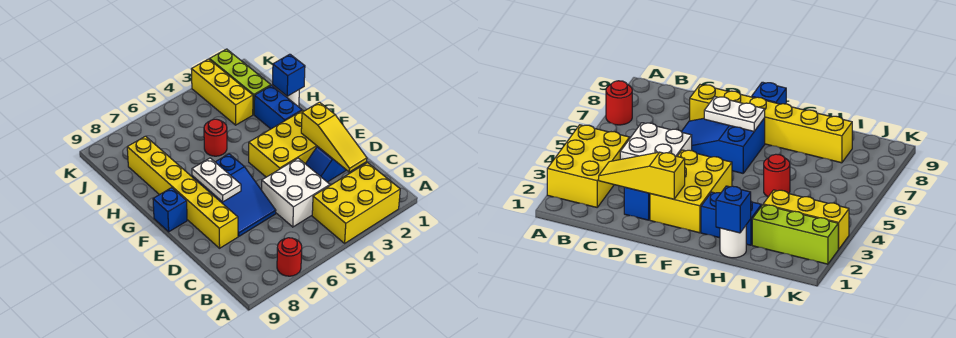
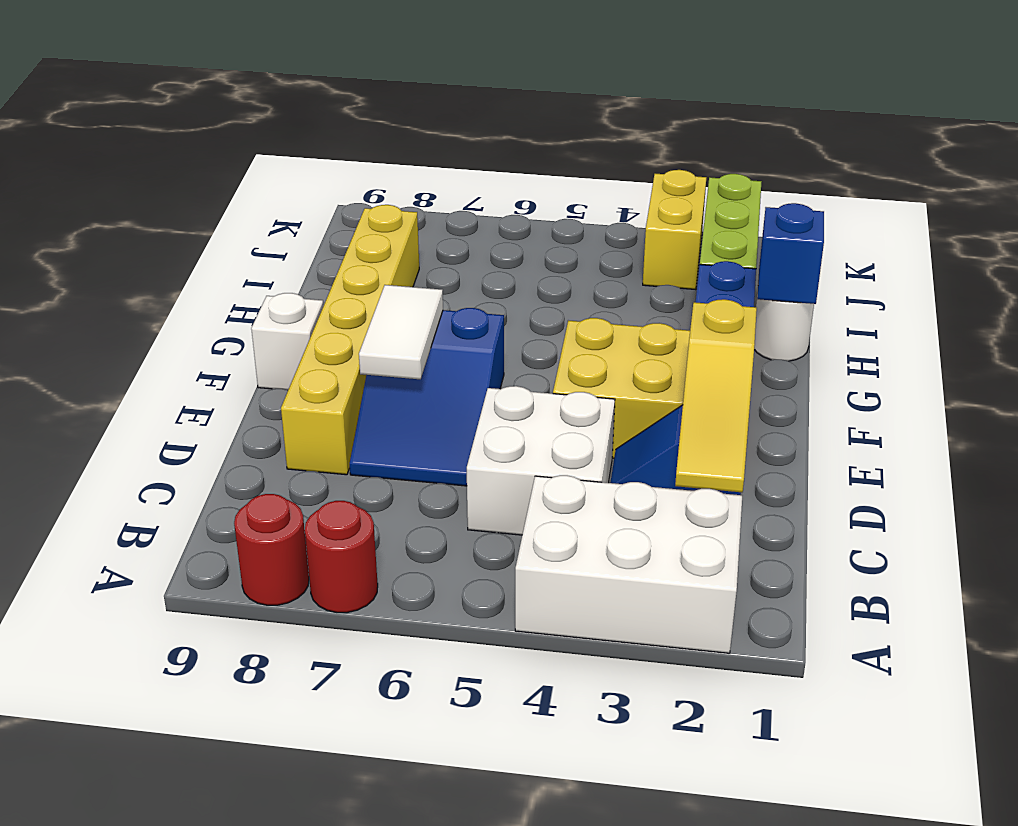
yellow brick A2:B4 level 1 -> white brick A2:B4 level 1
white plate E7:F7 level 2 -> white tile E7:F7 level 2
blue brick F9 level 1 -> white brick F9 level 1
red round brick H5 level 1 -> red round brick A8 level 1
yellow brick I3:K3 level 1 -> yellow brick J3:K3 level 1

